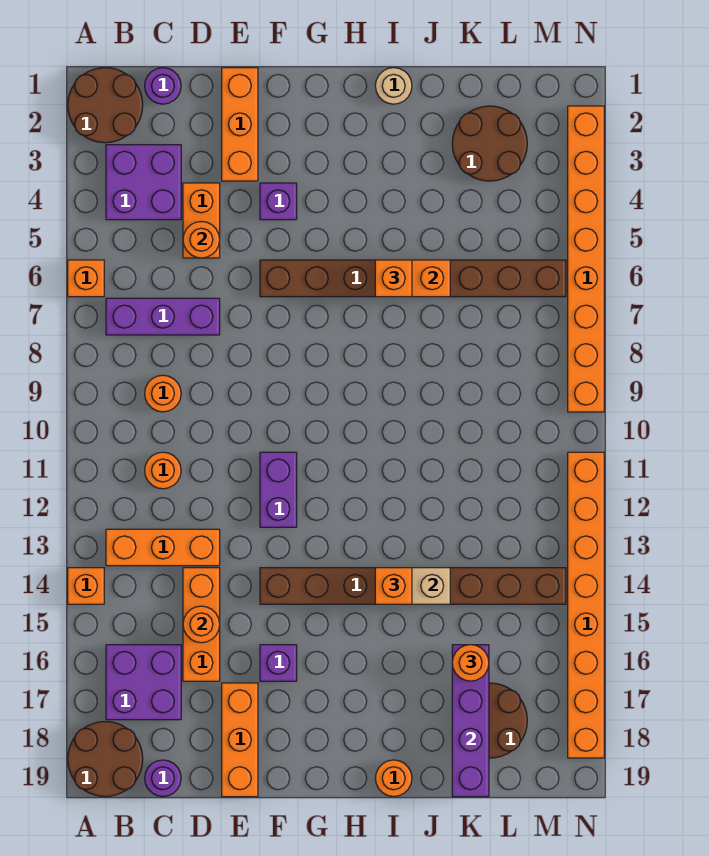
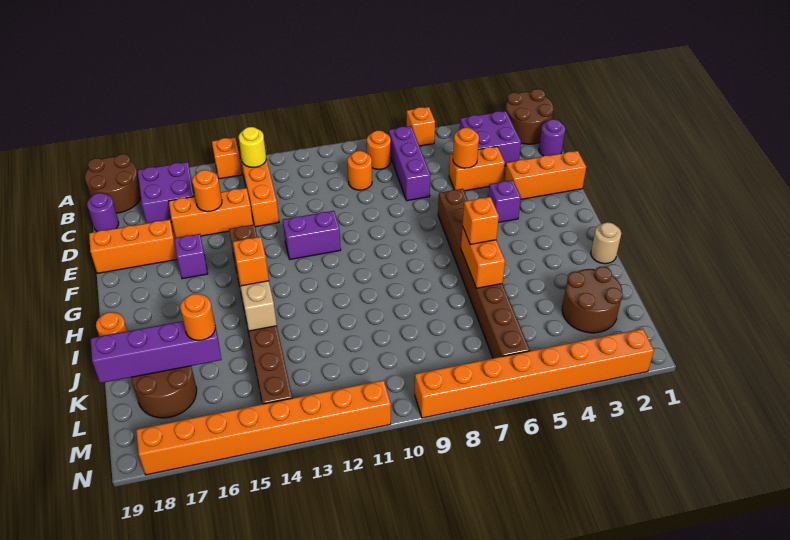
none -> yellow round brick B13 level 2
orange round brick C11 level 1 -> orange round brick B8 level 1

